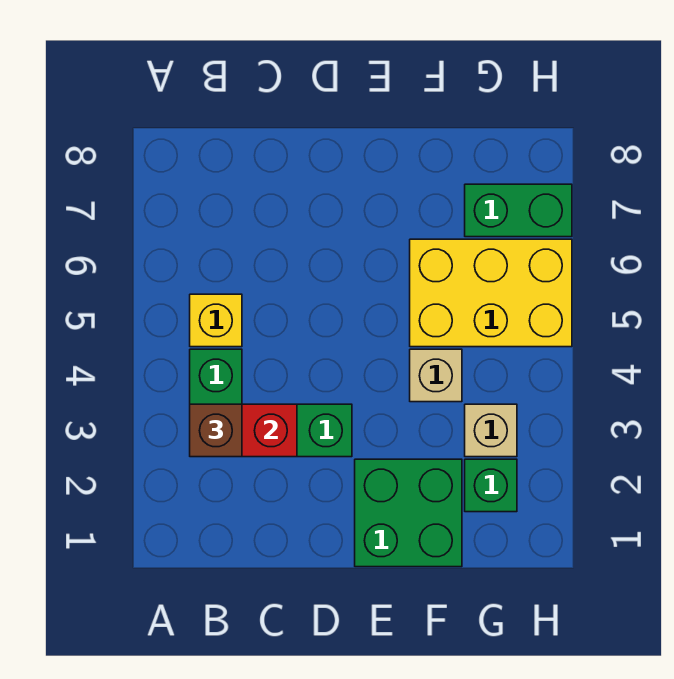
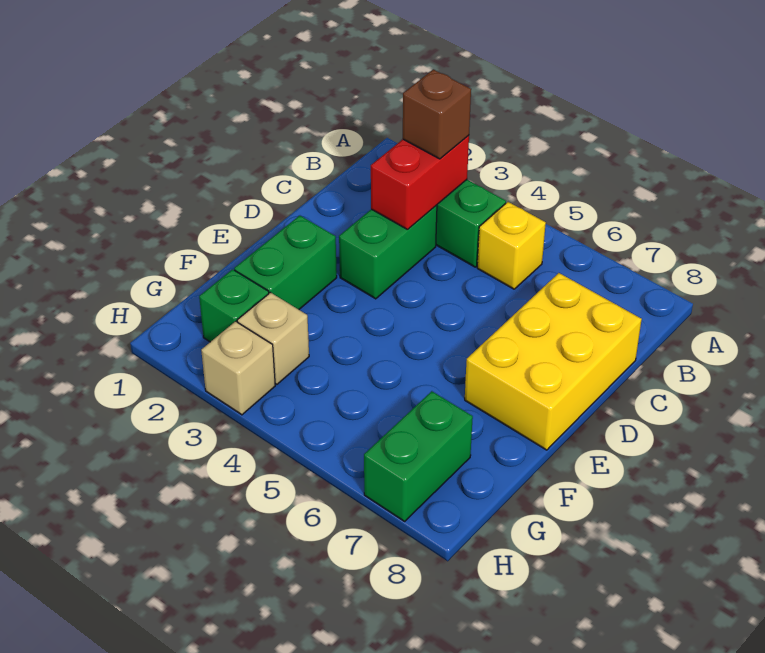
green brick E1:F2 level 1 -> green brick E2:F2 level 1
tan brick F4 level 1 -> tan brick H3 level 1
yellow brick F5:H6 level 1 -> yellow brick C7:E8 level 1

